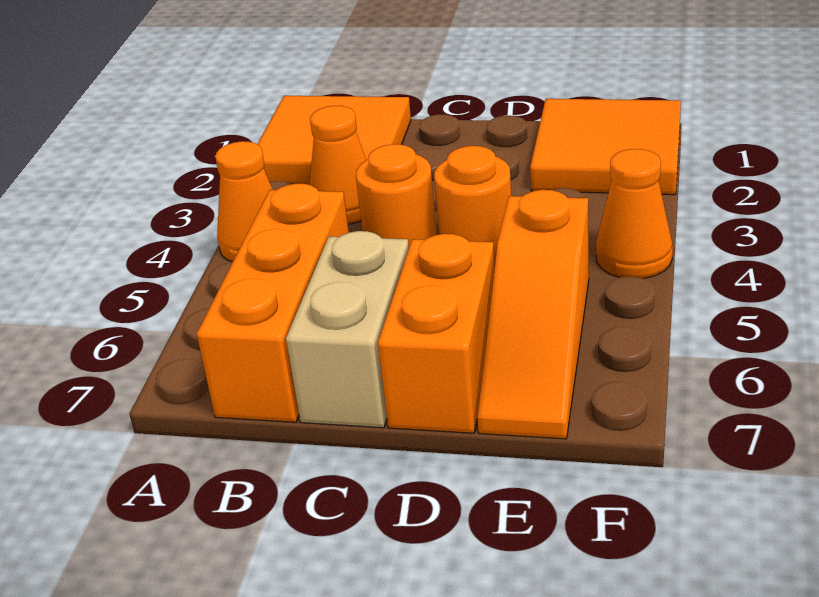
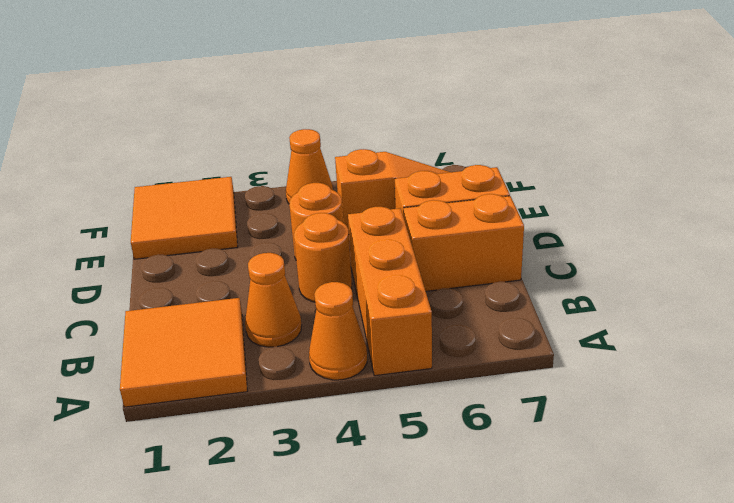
orange brick B5:B7 level 1 -> orange brick A5:C5 level 1
tan brick C6:C7 level 1 -> orange brick C6:C7 level 1

